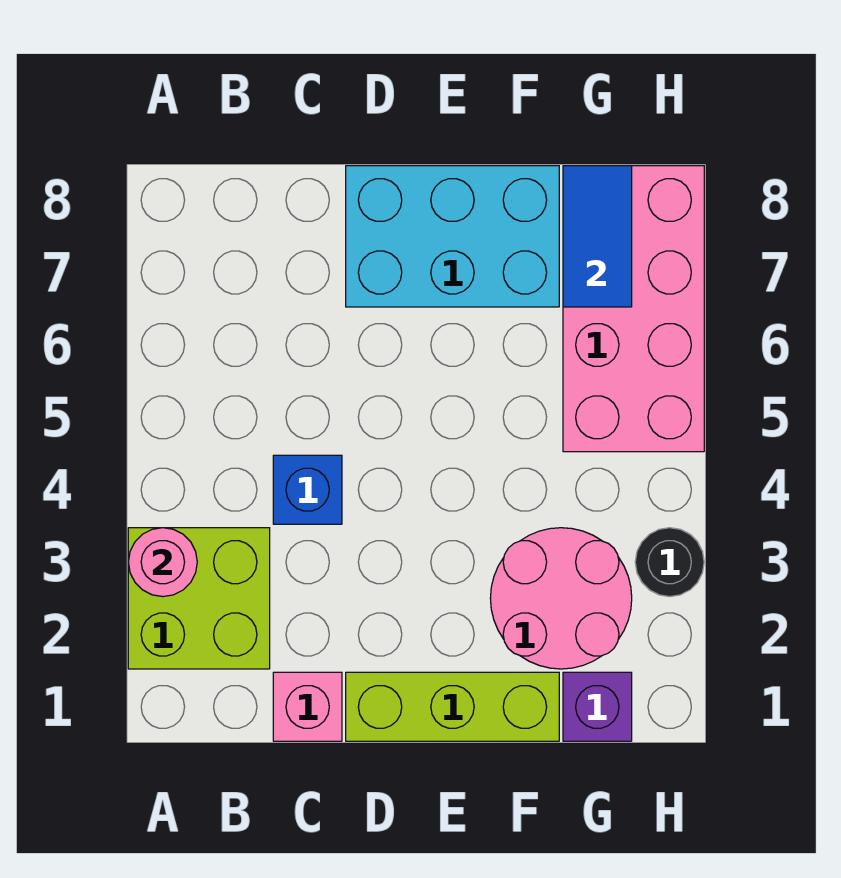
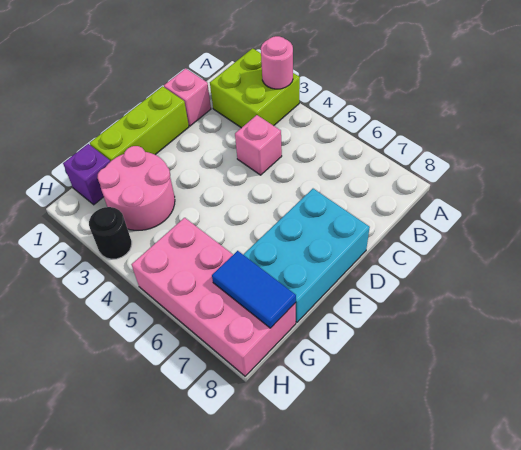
blue brick C4 level 1 -> pink brick C4 level 1

